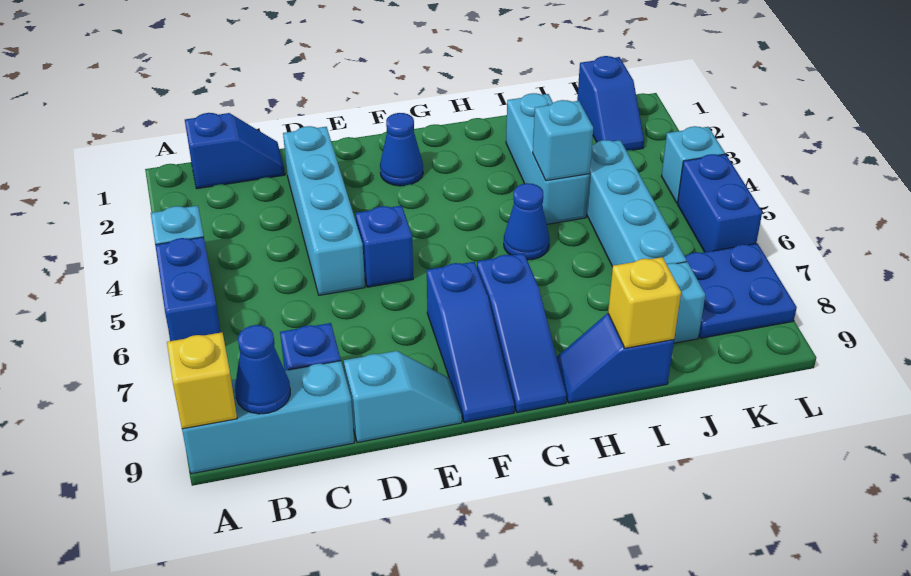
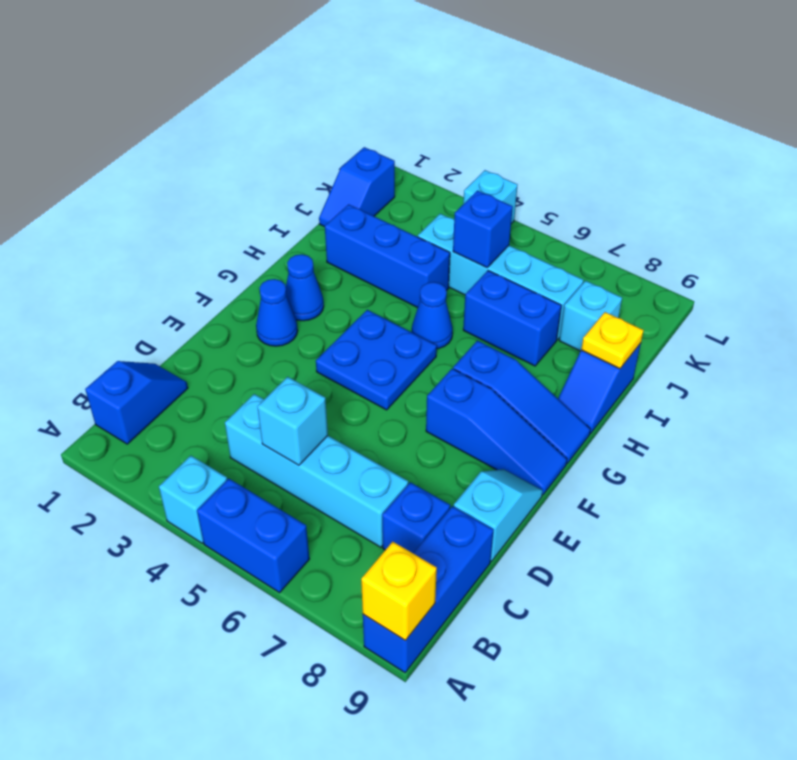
cyan brick A9:C9 level 1 -> blue brick A9:C9 level 1
blue cone B9 level 2 -> blue cone G2 level 1
cyan brick D2:D5 level 1 -> cyan brick C4:C7 level 1
blue brick E5 level 1 -> blue brick J5 level 2
cyan brick I2:I4 level 1 -> blue brick I2:I4 level 1
cyan brick I4 level 2 -> cyan brick C5 level 2
yellow brick I9 level 2 -> yellow plate I9 level 2
blue slope K1:K2 level 1 top 1 -> blue slope J1:K1 level 1 top K
blue plate K7:L8 level 1 -> blue plate F4:G5 level 1
blue brick L5:L6 level 1 -> blue brick I6:I7 level 1

